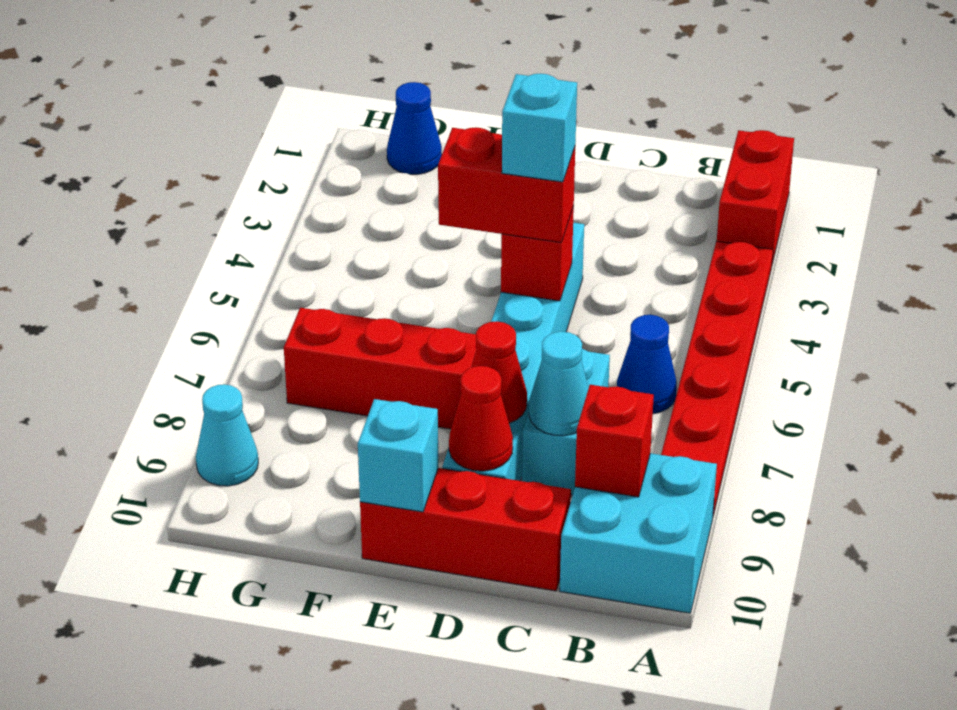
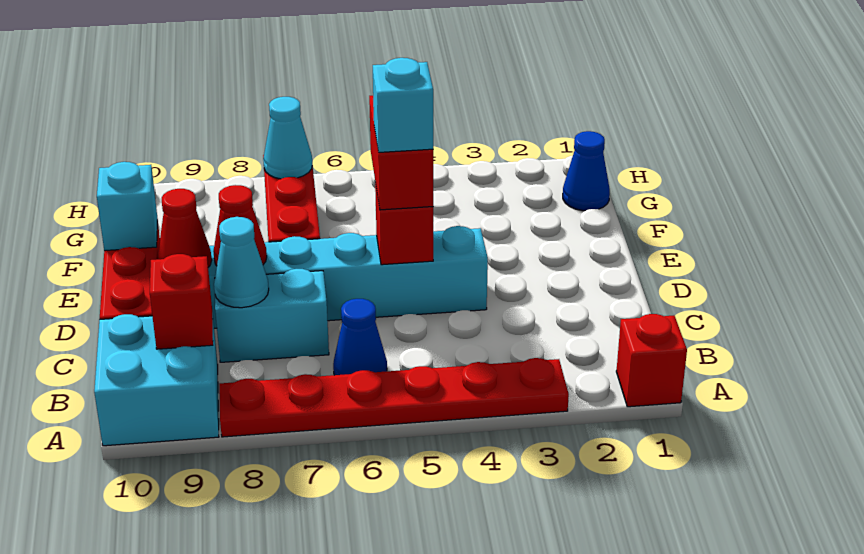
red brick A1:A2 level 1 -> red brick A1 level 1
cyan cone H9 level 1 -> cyan cone G7 level 2

